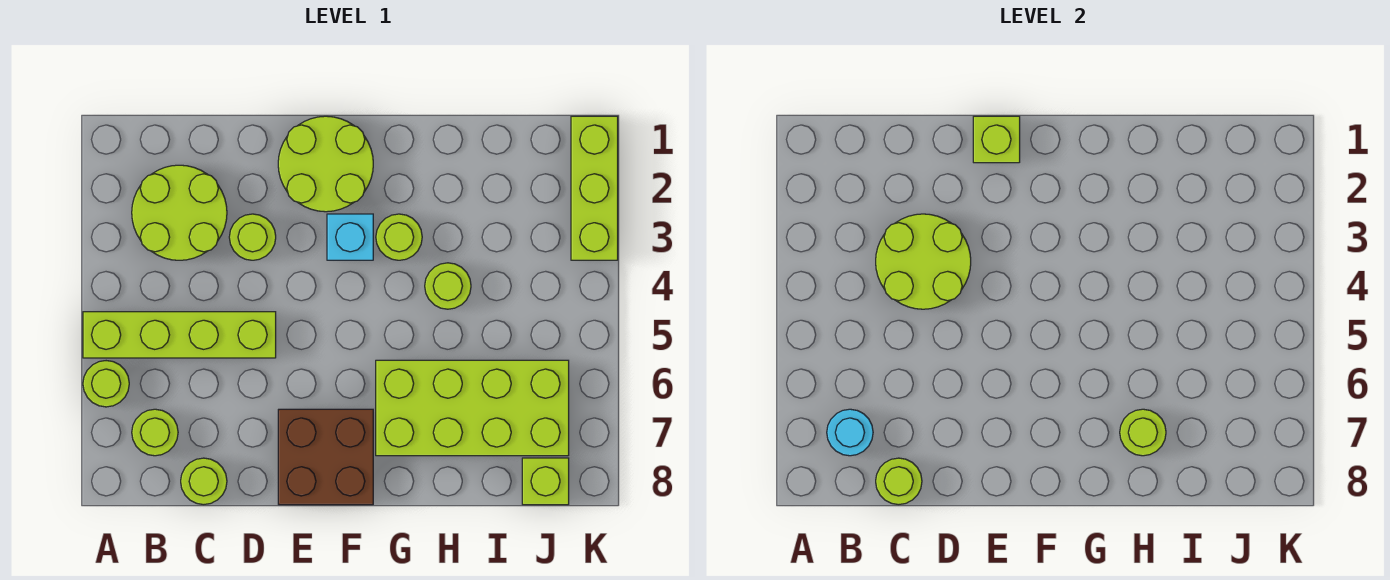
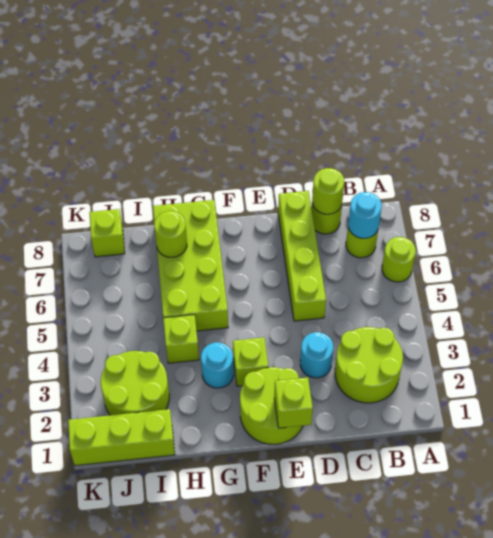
lime brick A5:D5 level 1 -> lime brick D5:D8 level 1
lime round brick C3:D4 level 2 -> lime round brick I2:J3 level 1
lime round brick D3 level 1 -> cyan round brick D3 level 1
brown brick E7:F8 level 1 -> none
cyan brick F3 level 1 -> lime brick F3 level 1
lime round brick G3 level 1 -> cyan round brick G3 level 1
lime brick G6:J7 level 1 -> lime brick G5:H8 level 1
lime round brick H4 level 1 -> lime brick H4 level 1
lime brick K1:K3 level 1 -> lime brick I1:K1 level 1

